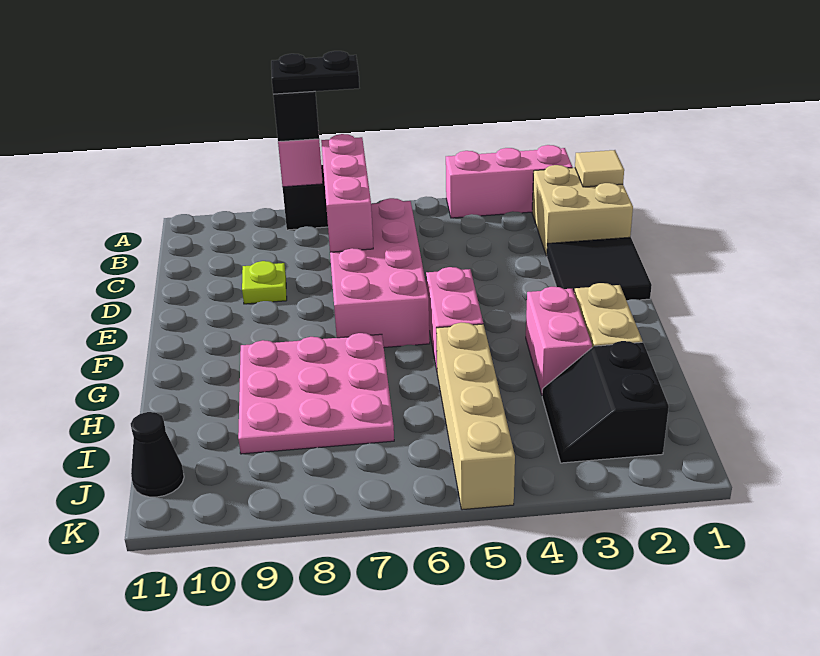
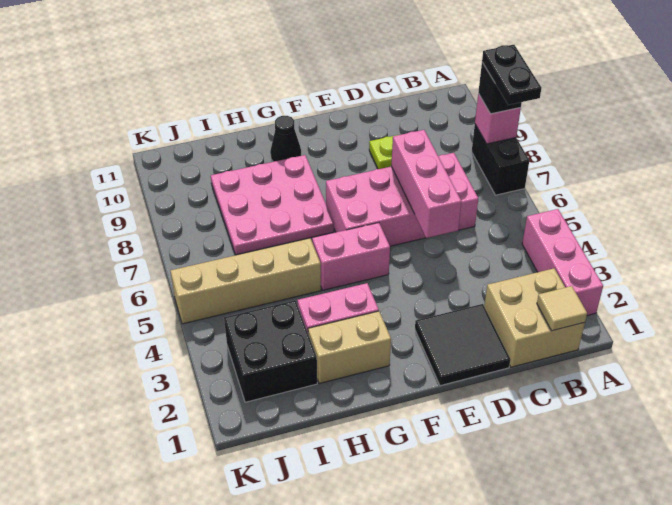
pink brick B7:D7 level 2 -> pink brick D5:D7 level 2
black slope I2:J3 level 1 top 2 -> black brick I2:J3 level 1
black cone J11 level 1 -> black cone G10 level 1

